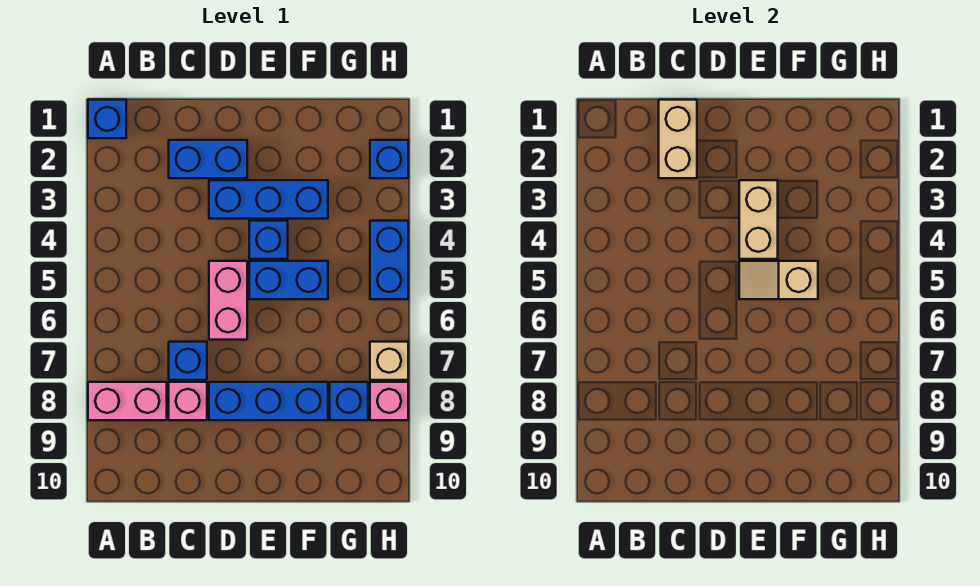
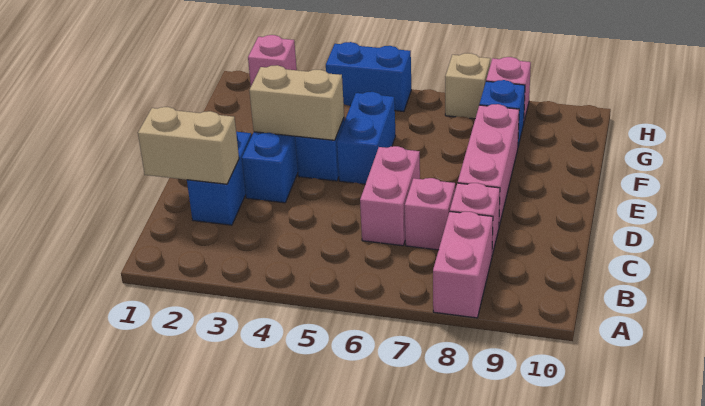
blue brick A1 level 1 -> none
blue brick C7 level 1 -> pink brick C7 level 1
pink brick D5:D6 level 1 -> pink brick C6:D6 level 1
blue brick D8:F8 level 1 -> pink brick D8:F8 level 1
tan slope E5:F5 level 2 top F -> none
blue brick H2 level 1 -> pink brick H2 level 1

